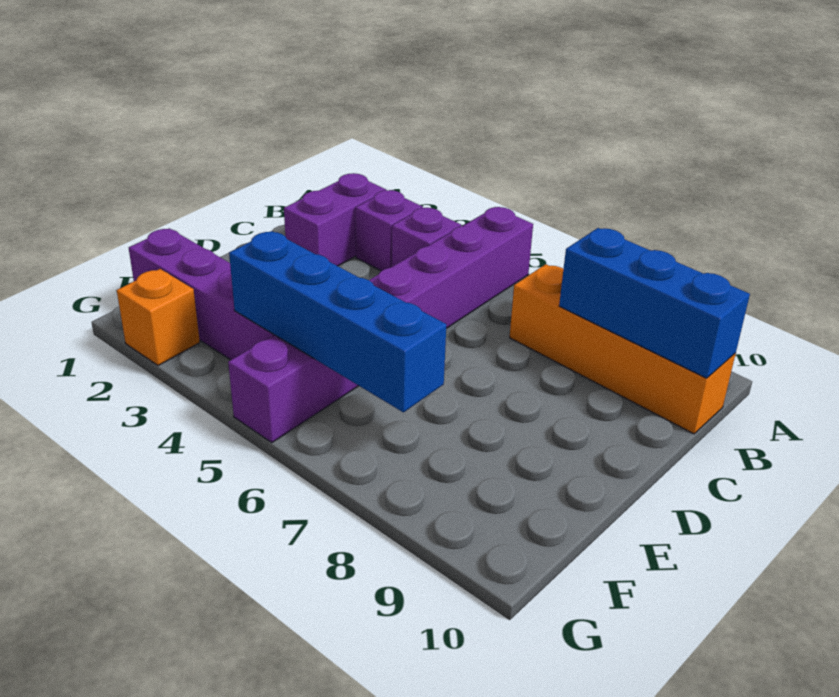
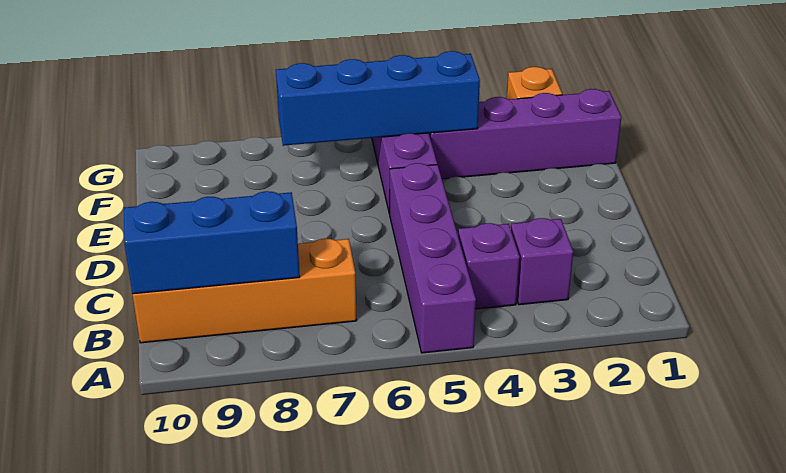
purple brick B2:C2 level 1 -> none

